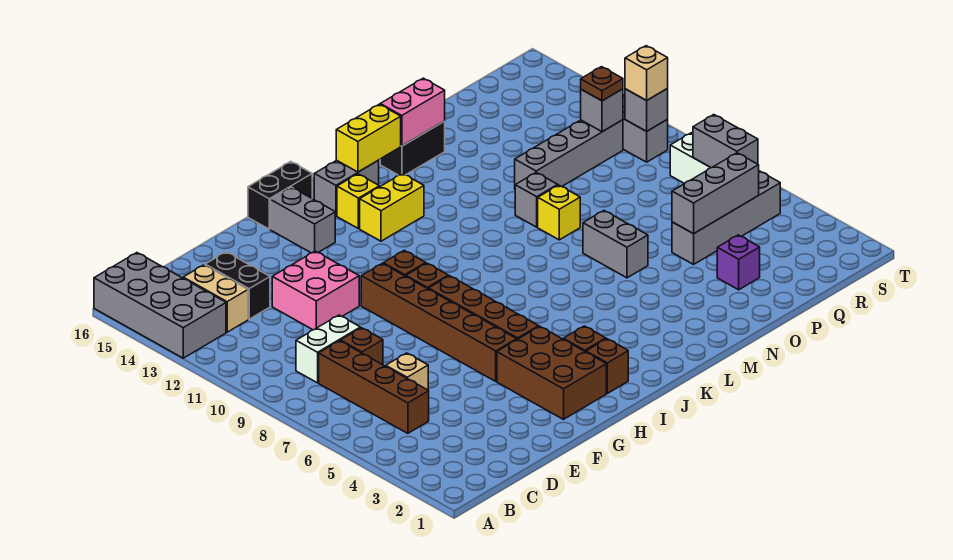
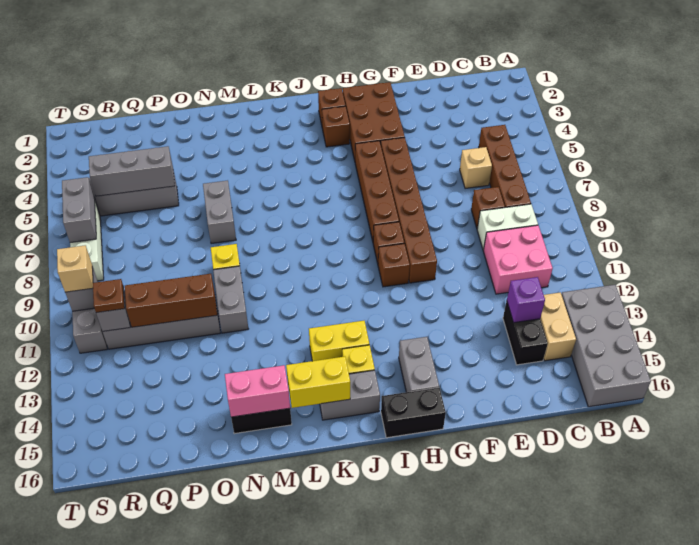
pink brick E11:F12 level 1 -> pink brick C10:D11 level 1
grey brick N10 level 1 -> grey brick N10:N11 level 1
none -> brown brick O11:Q11 level 2
purple brick P3 level 1 -> purple brick D13 level 2

